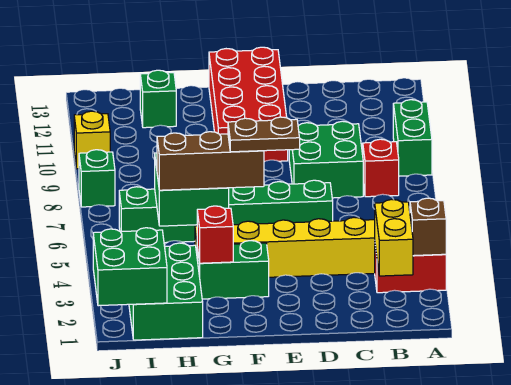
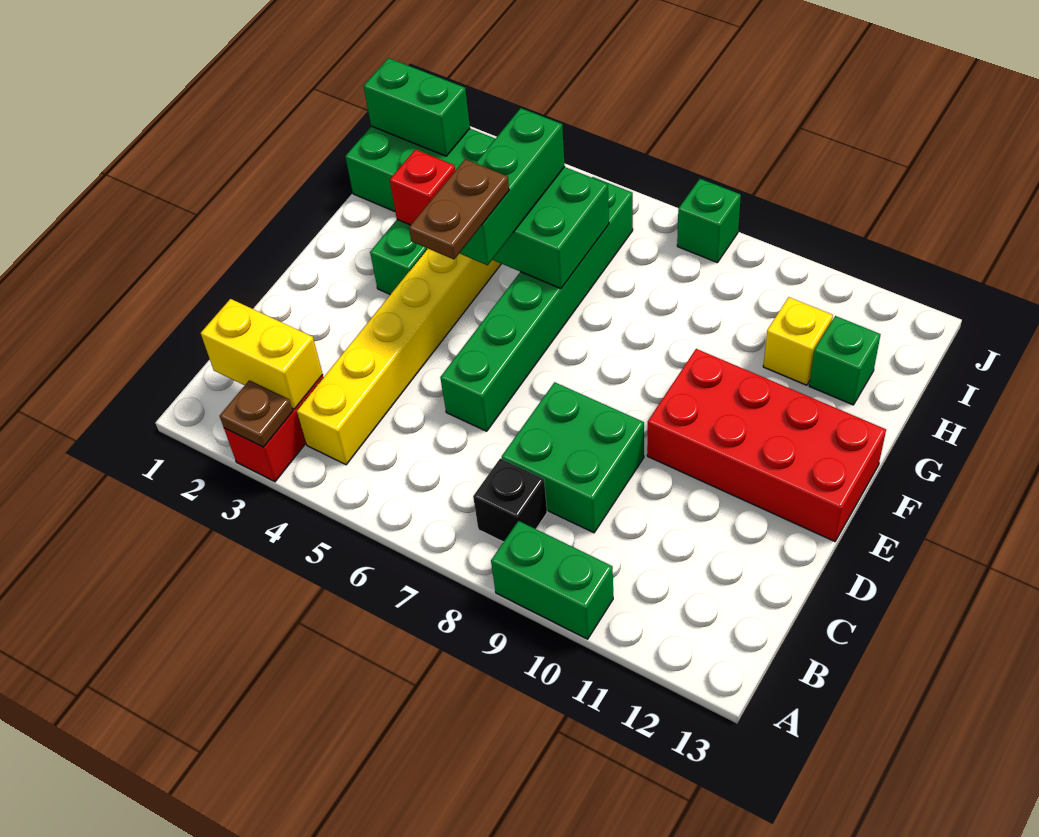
brown brick A3 level 2 -> brown plate A3 level 2
red brick B8 level 1 -> black brick B8 level 1
brown brick F5:H5 level 3 -> green brick F5:H5 level 3
green brick I1:J2 level 2 -> green brick I1:I2 level 2
yellow brick J10 level 1 -> yellow brick H11 level 1

